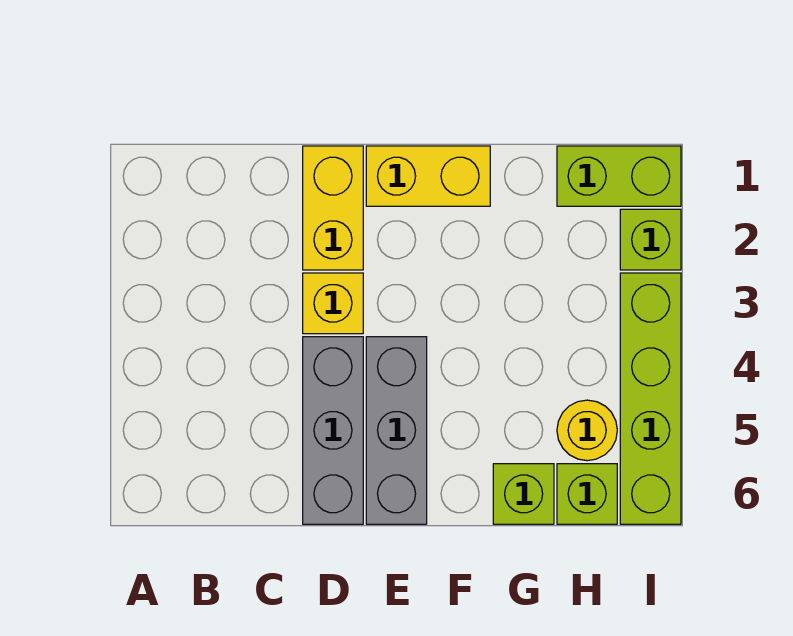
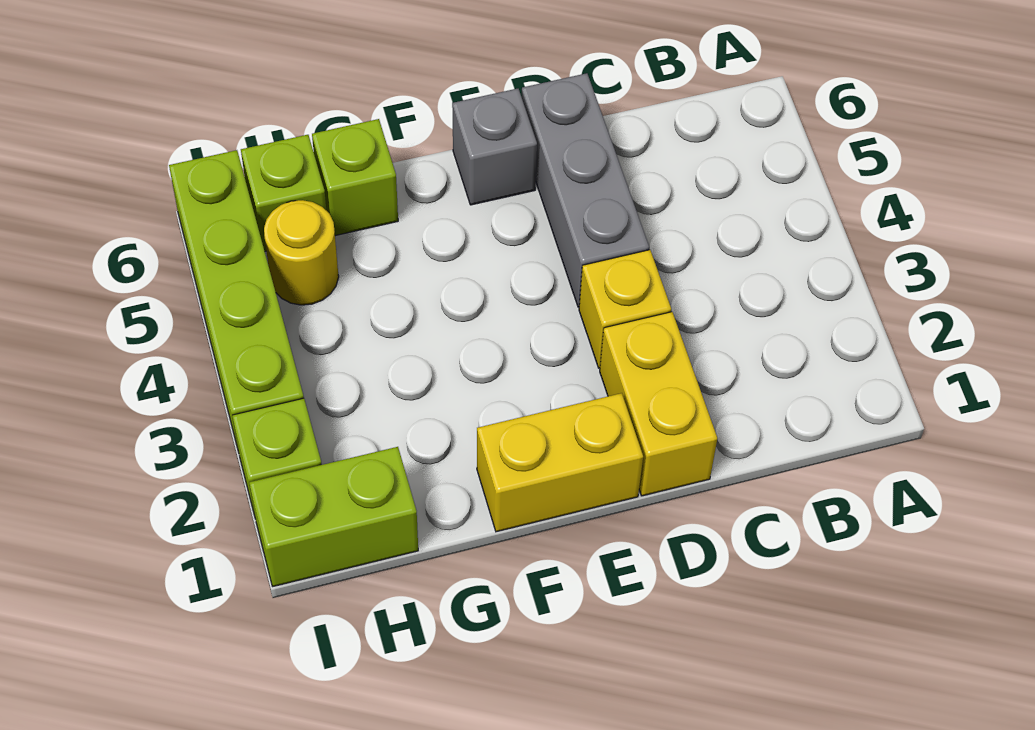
grey brick E4:E6 level 1 -> grey brick E6 level 1

